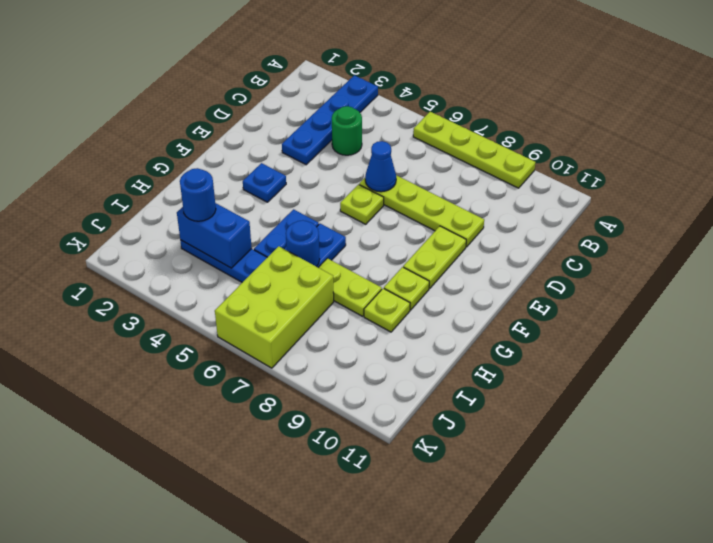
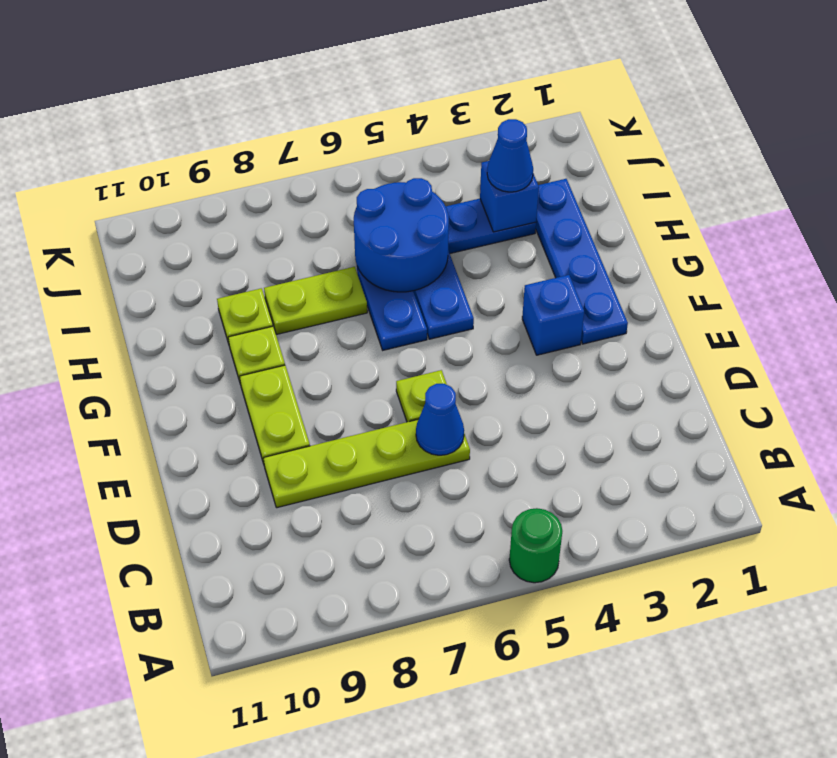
blue plate A3:D3 level 1 -> blue plate F2:I2 level 1
lime plate A6:A9 level 1 -> none
green round brick C4 level 1 -> green round brick A5 level 1
blue plate F3 level 1 -> blue brick F3 level 1
blue round brick H6 level 2 -> blue round brick H5:I6 level 2
blue brick I3:I4 level 2 -> blue brick I3 level 2
blue round brick I3 level 3 -> blue cone I3 level 3
lime brick I6:K7 level 1 -> none

